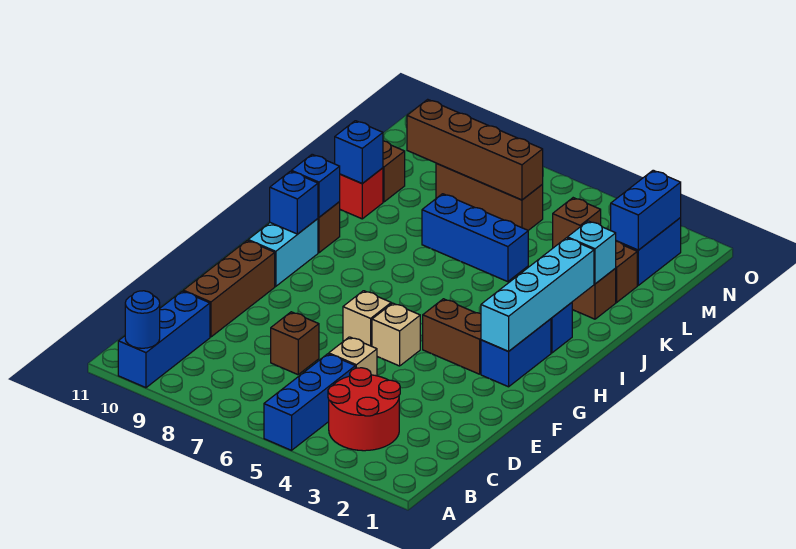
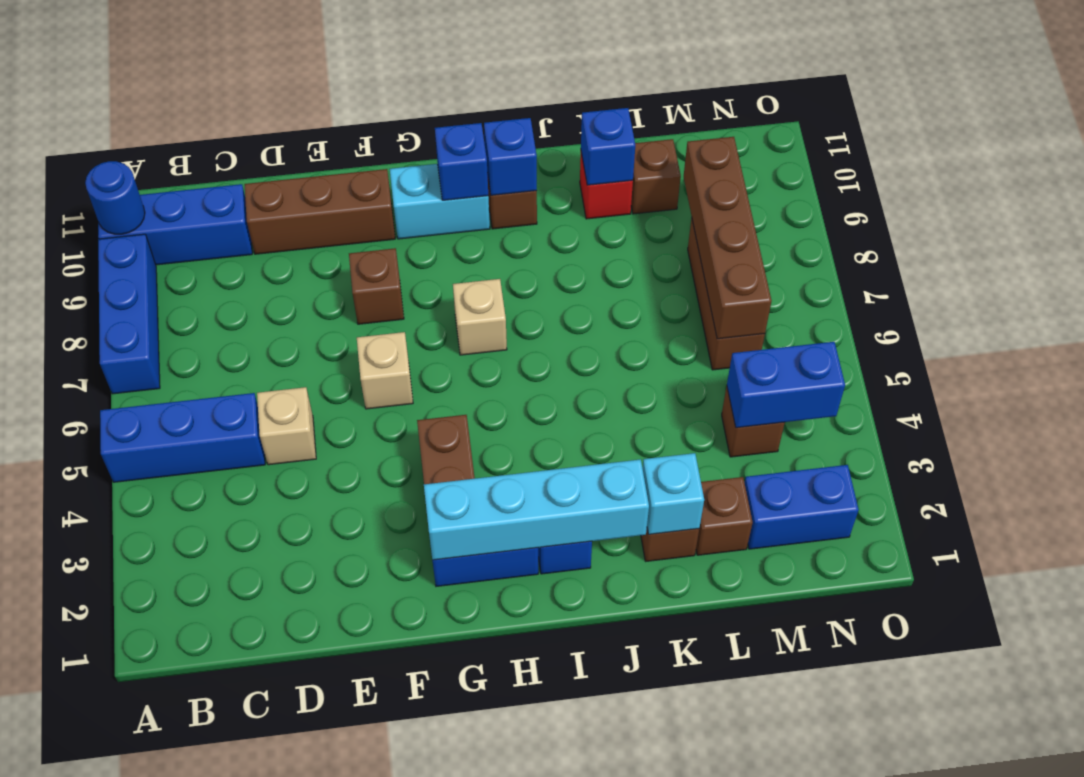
red round brick B3:C4 level 1 -> none
brown brick D7 level 1 -> brown brick F8 level 1
tan brick F5 level 1 -> tan brick H7 level 1
blue brick K5:K7 level 1 -> blue brick A7:A9 level 1
blue brick M2:N2 level 2 -> blue brick M4:N4 level 2

